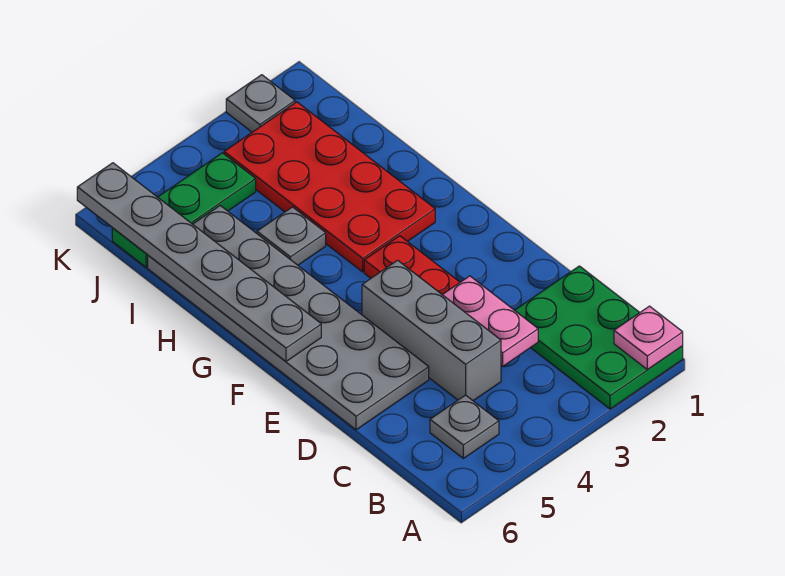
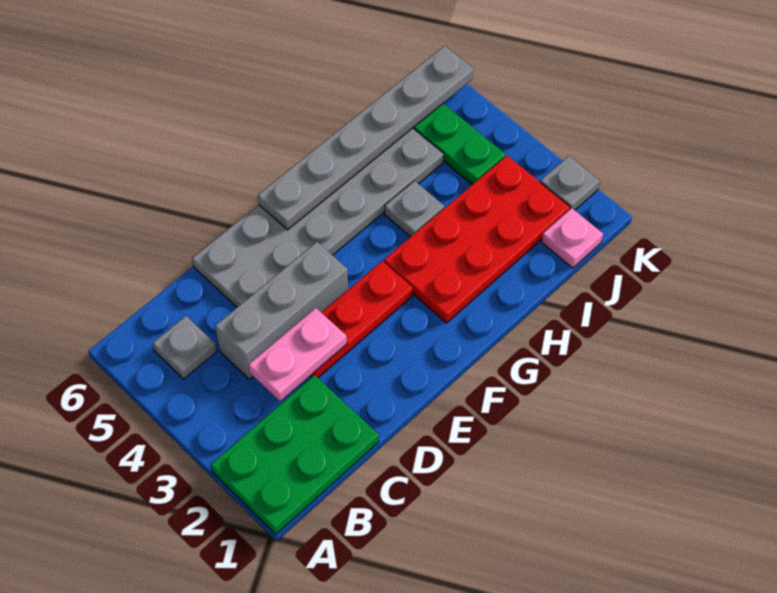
pink plate A1 level 2 -> pink plate J1 level 1

